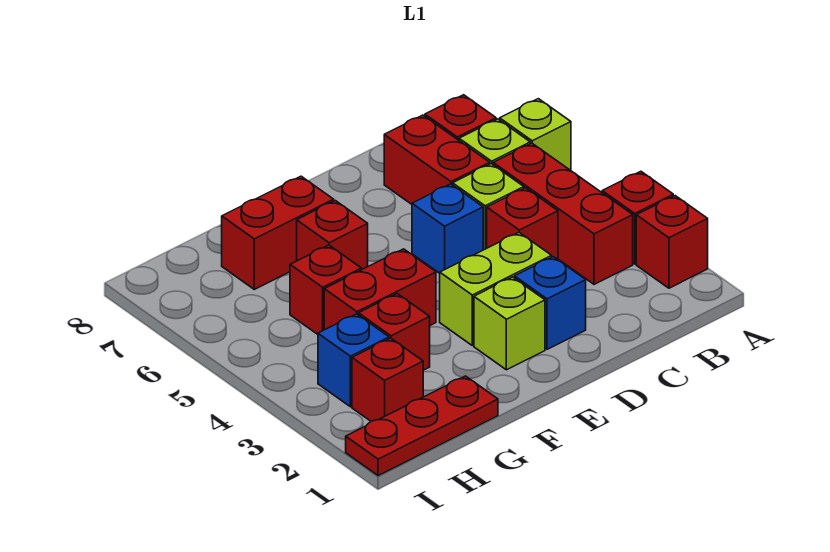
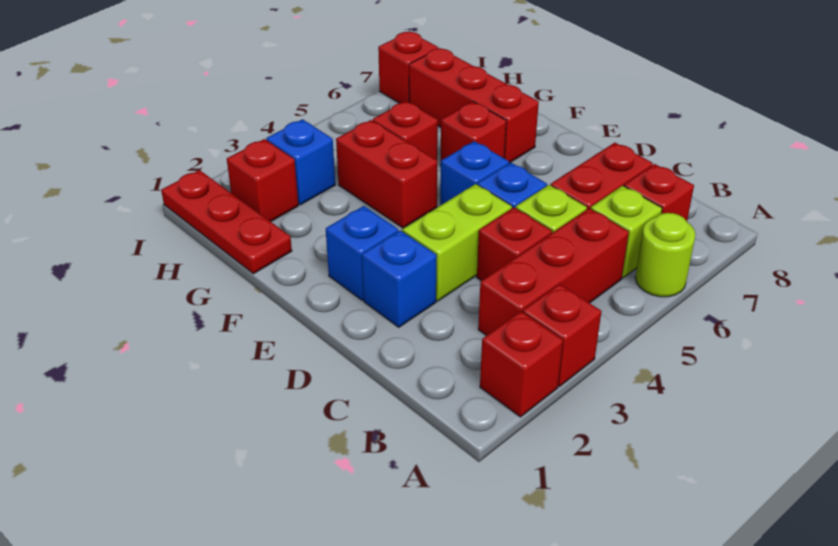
lime brick A6 level 1 -> lime round brick A6 level 1
lime brick D3:E3 level 1 -> lime brick D3:D4 level 1
lime brick E2 level 1 -> blue brick E2 level 1
none -> blue brick E5 level 1
red brick F7:G7 level 1 -> red brick F7:H7 level 1
red brick G3 level 1 -> red brick I7 level 1

